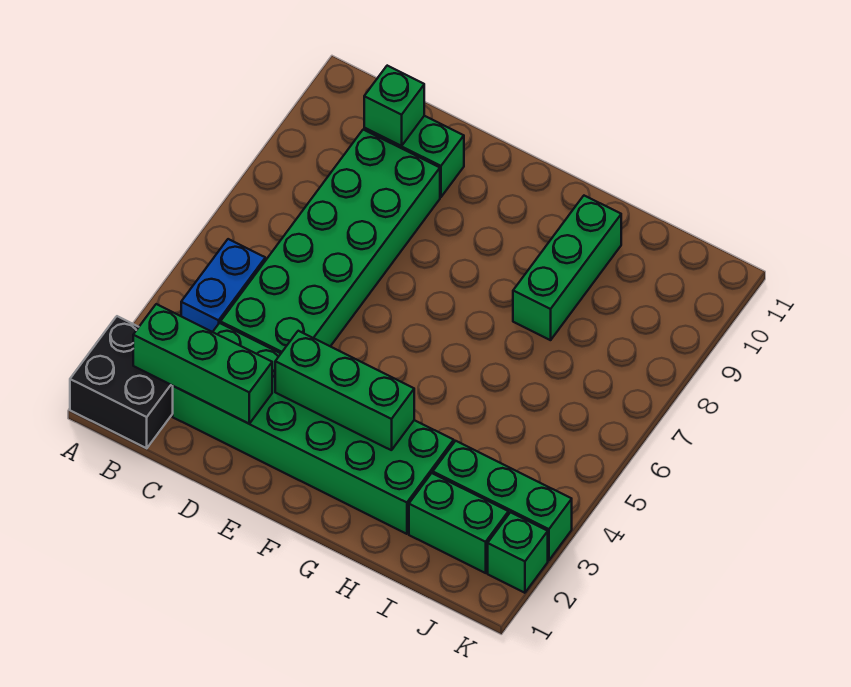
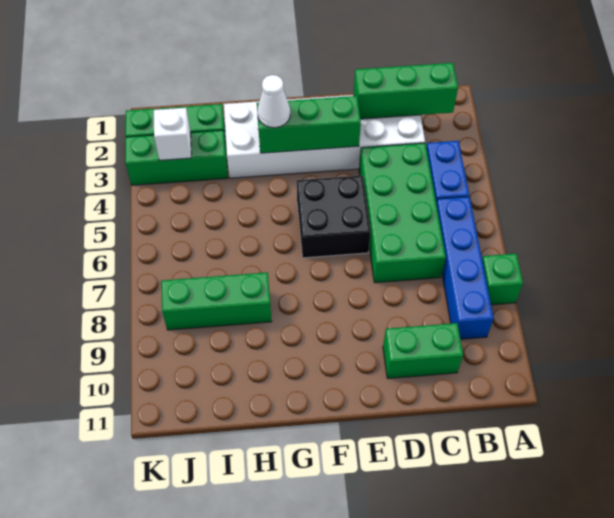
black brick A1:B2 level 1 -> black brick E5:F6 level 1
none -> blue brick B6:B9 level 1
green brick C2:H3 level 1 -> white brick C2:H3 level 1
green brick C4:D9 level 1 -> green brick C4:D7 level 1
green brick C10 level 2 -> green brick A8 level 1
none -> white cone G3 level 3
green brick H8:H10 level 1 -> green brick H8:J8 level 1
none -> white brick J3 level 2

